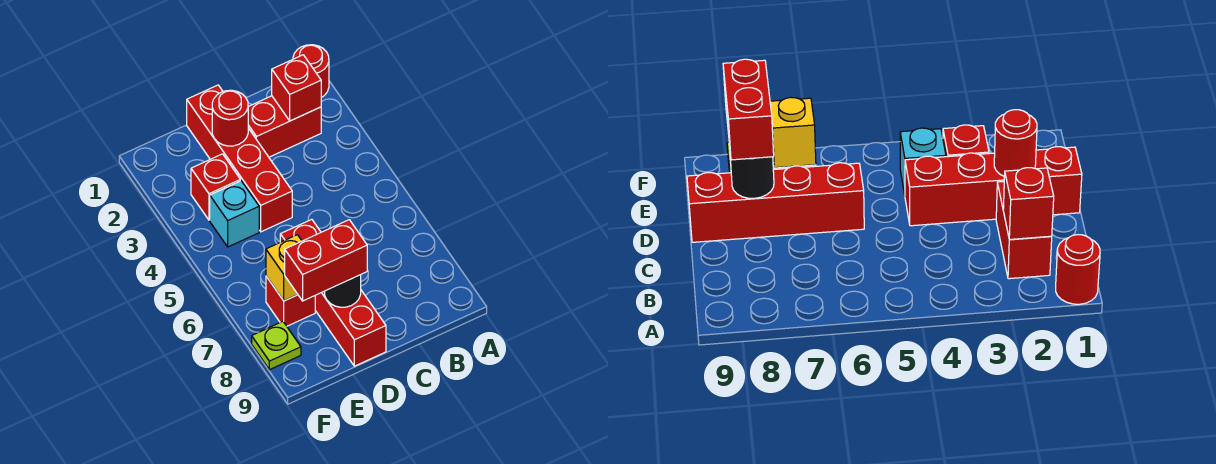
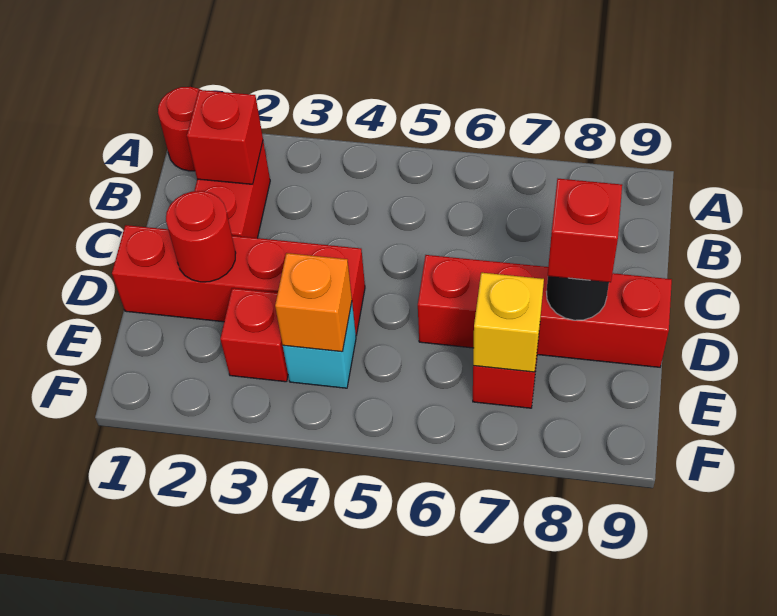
red brick D8:E8 level 3 -> red brick D8 level 3
none -> orange brick E4 level 2
lime plate F8 level 1 -> none

